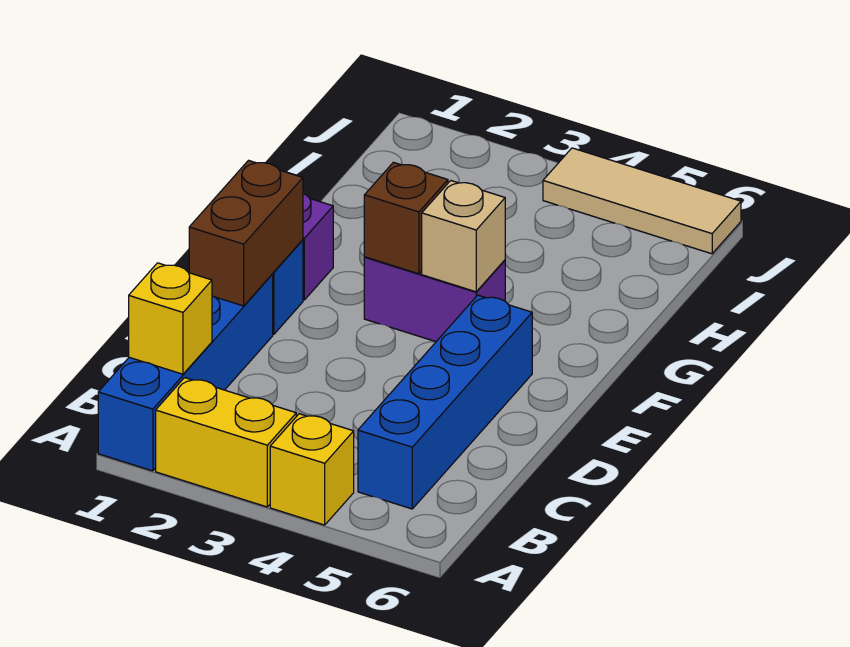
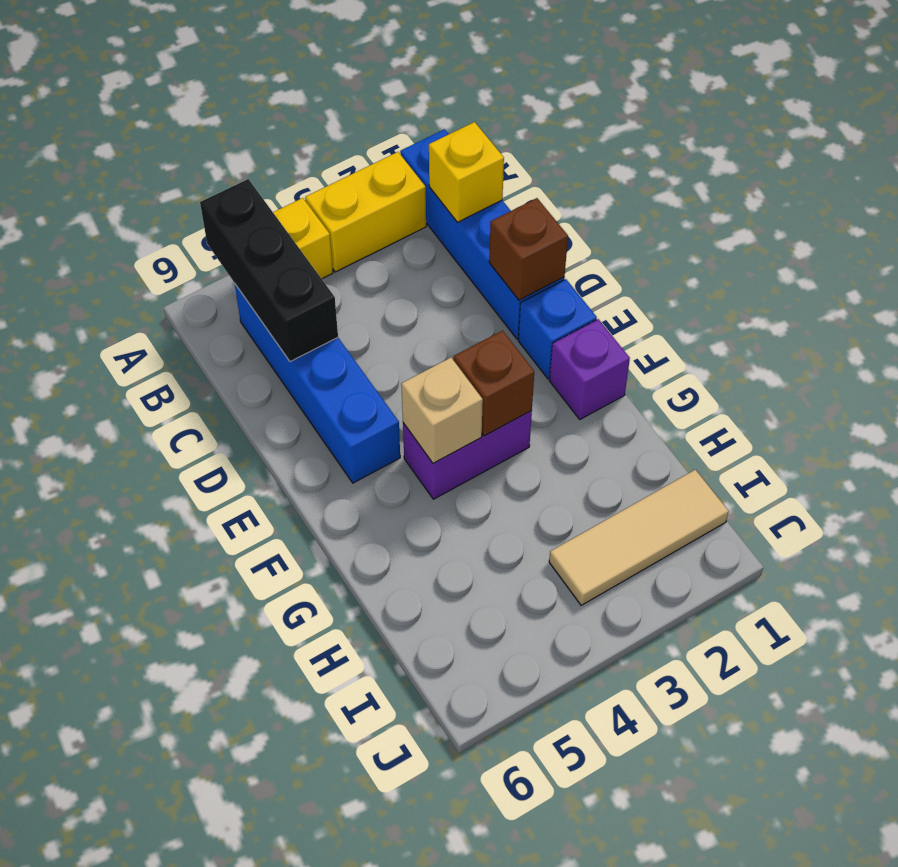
none -> black brick A5:C5 level 2
brown brick D1:E1 level 2 -> brown brick D1 level 2
tan tile J4:J6 level 1 -> tan tile I1:I3 level 1

